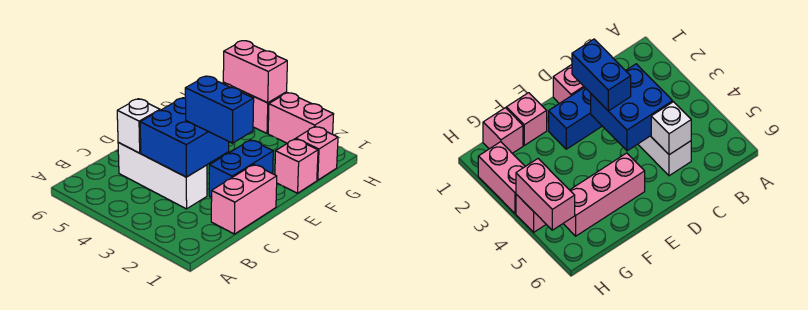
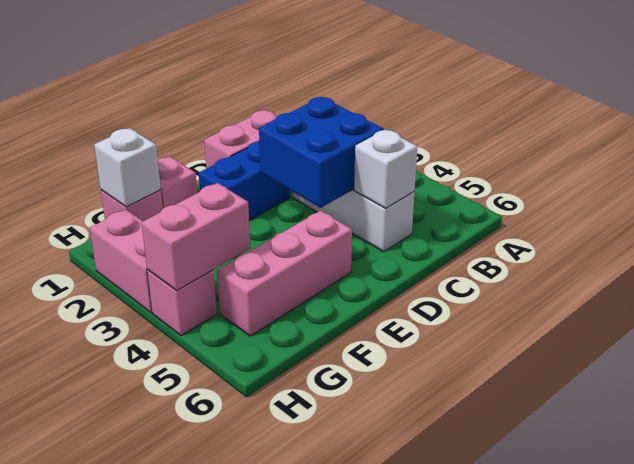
blue brick D2:D3 level 3 -> none
none -> white brick G1 level 2
pink brick H4:H5 level 2 -> pink brick G4:H4 level 2

